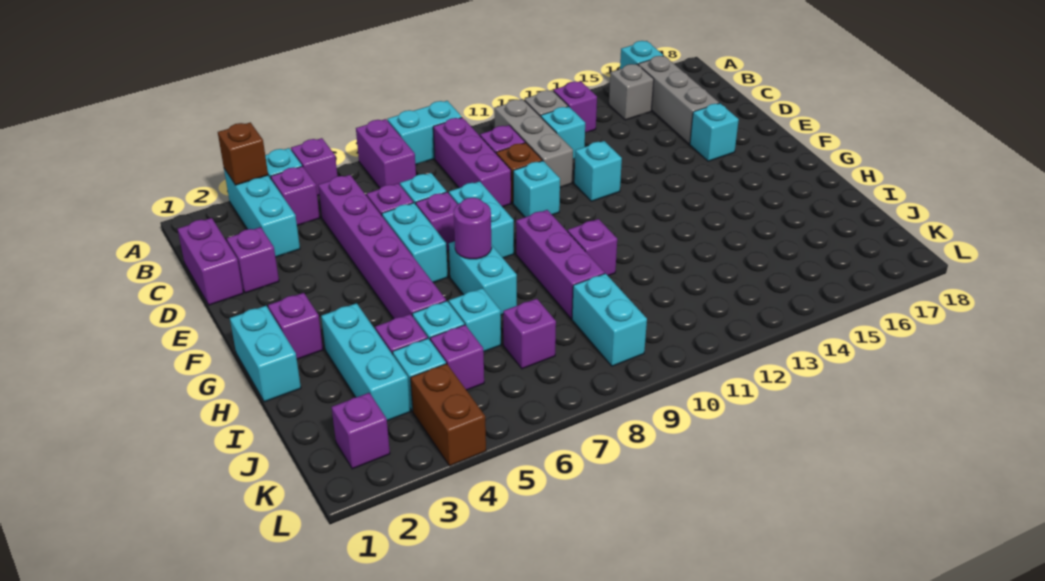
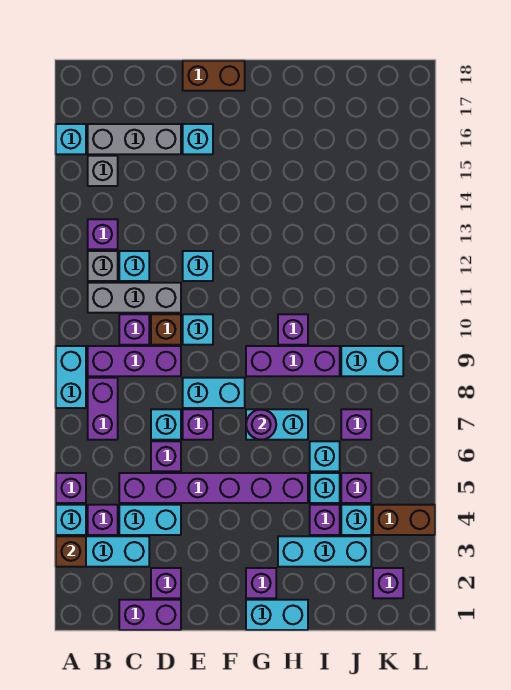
purple brick A7:B7 level 1 -> purple brick B7:B8 level 1
cyan brick E6:F6 level 1 -> cyan brick C4:D4 level 1
none -> brown brick E18:F18 level 1

